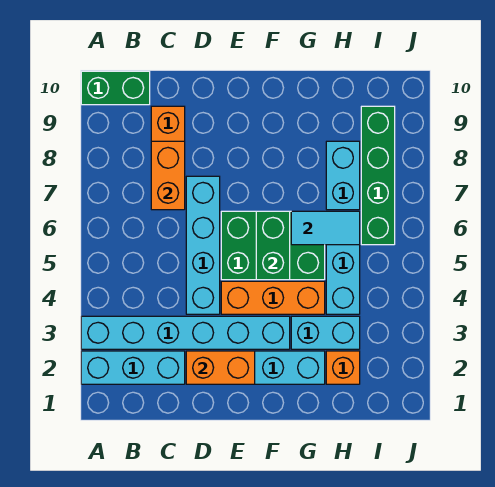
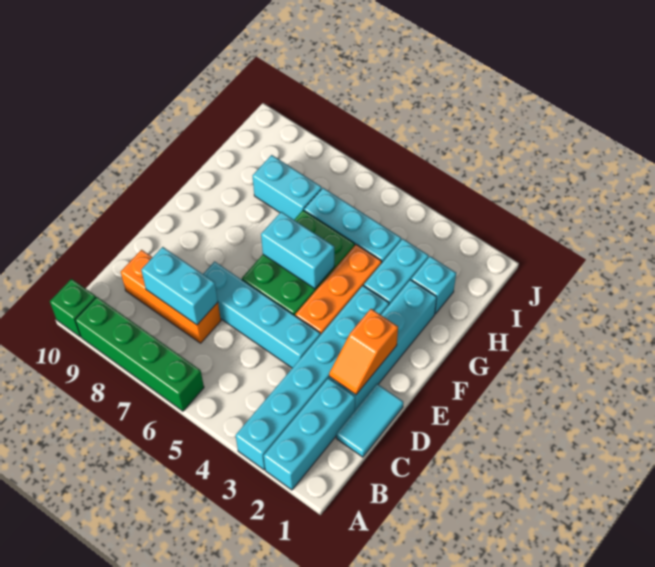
green brick A10:B10 level 1 -> green brick A10 level 1
orange brick C7:C8 level 2 -> cyan brick C7:C8 level 2
orange brick D2:E2 level 2 -> orange slope D2:E2 level 2 top E
green brick F5:F6 level 2 -> cyan brick F5:F6 level 2
cyan tile G6:H6 level 2 -> cyan tile C1:D1 level 1
orange brick H2 level 1 -> cyan brick H2 level 1
green brick I6:I9 level 1 -> green brick A6:A9 level 1

